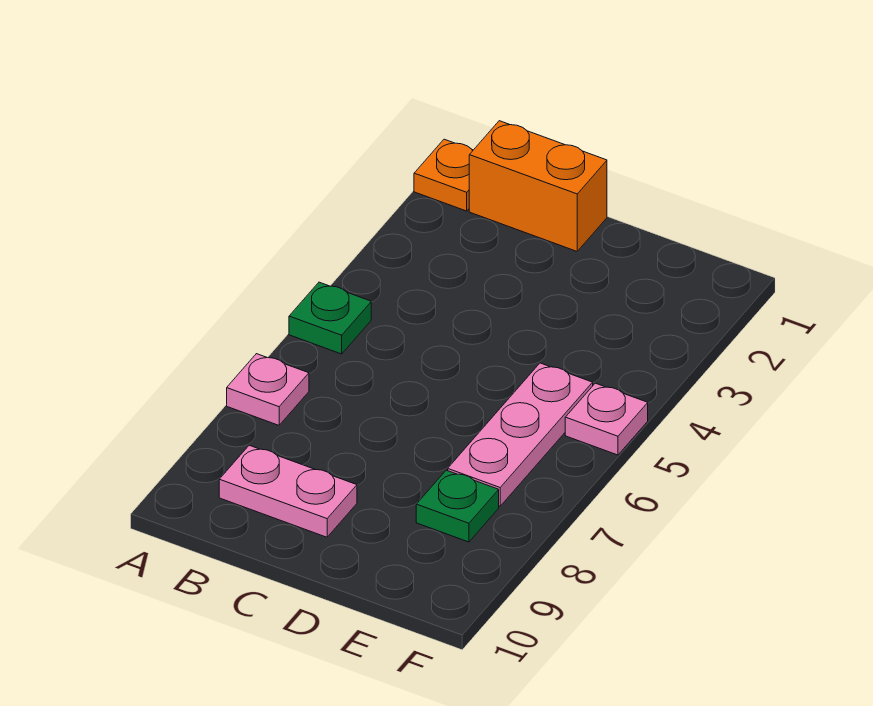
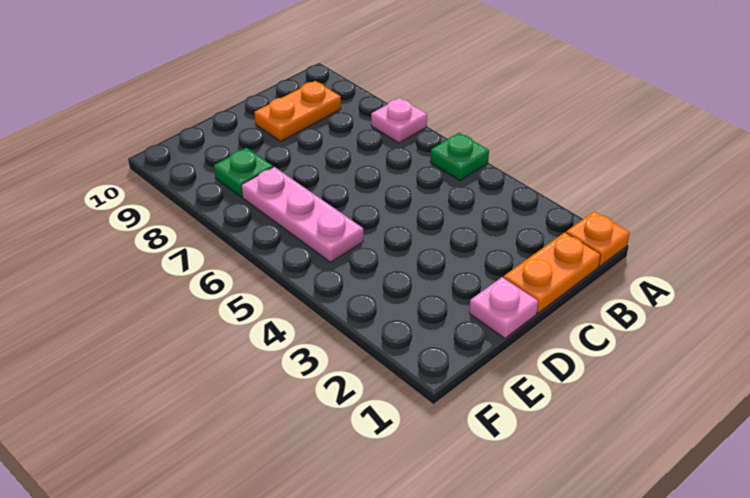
orange brick B1:C1 level 1 -> orange plate B1:C1 level 1
pink plate B9:C9 level 1 -> orange plate B9:C9 level 1
pink plate F5 level 1 -> pink plate D1 level 1

